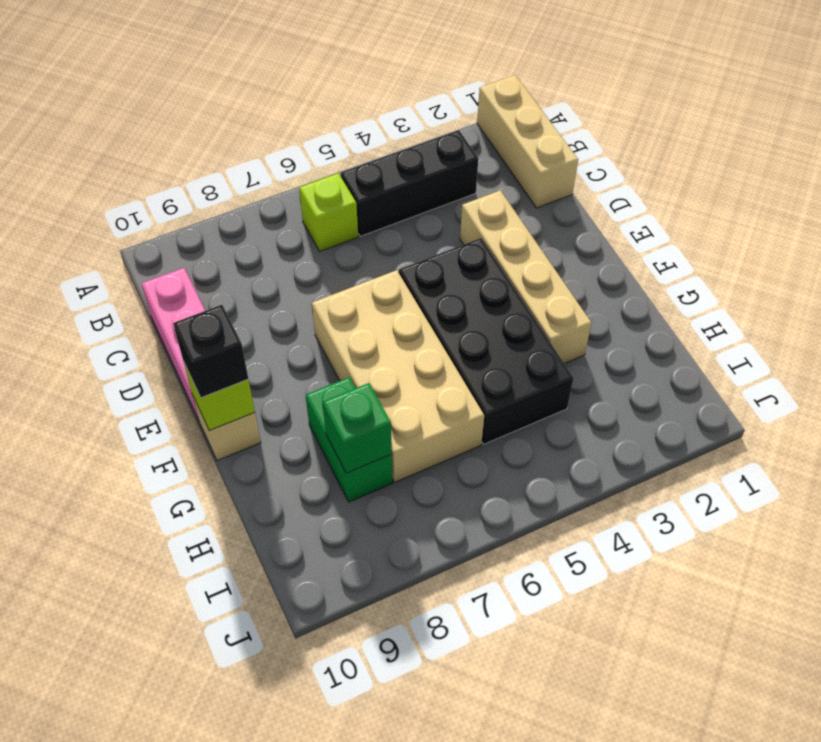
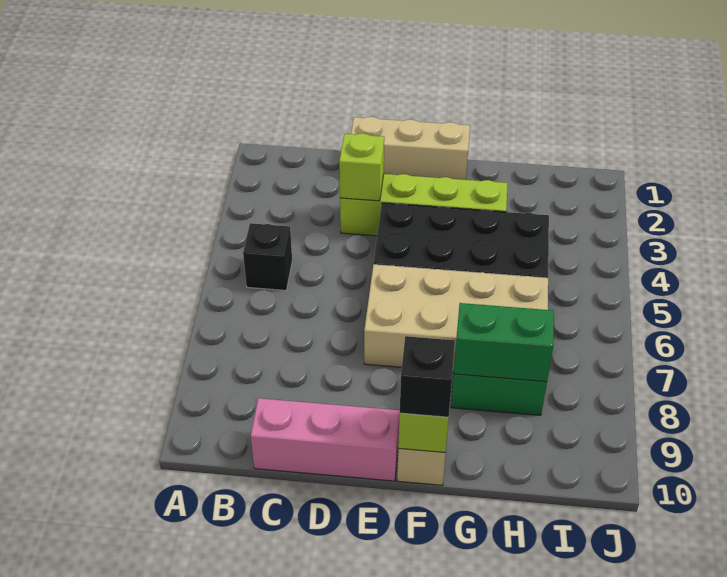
tan brick A1:C1 level 1 -> tan brick D1:F1 level 1
black brick B3:B5 level 1 -> black brick B5 level 1
lime brick B6 level 1 -> lime brick D3 level 2
tan brick D3:G3 level 1 -> lime brick D3:G3 level 1
green brick H8 level 2 -> green brick G8:H8 level 2

